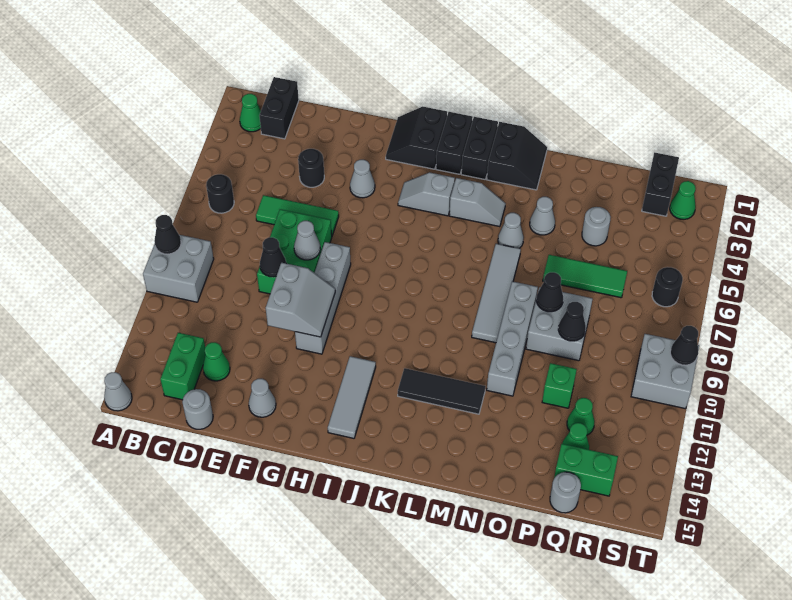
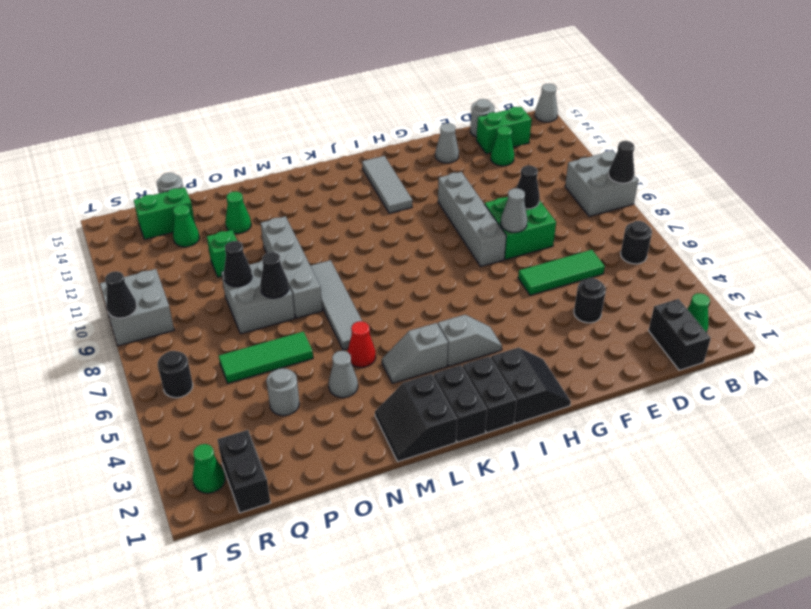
green brick C13:C14 level 1 -> green brick C14:D14 level 1
green brick E7:F9 level 1 -> green brick E8:F9 level 1
grey slope F10:G11 level 2 top F -> none
grey cone G4 level 1 -> none
black tile K12:M12 level 1 -> none
grey cone M5 level 1 -> red cone M5 level 1
green cone Q12 level 1 -> green cone O13 level 1

